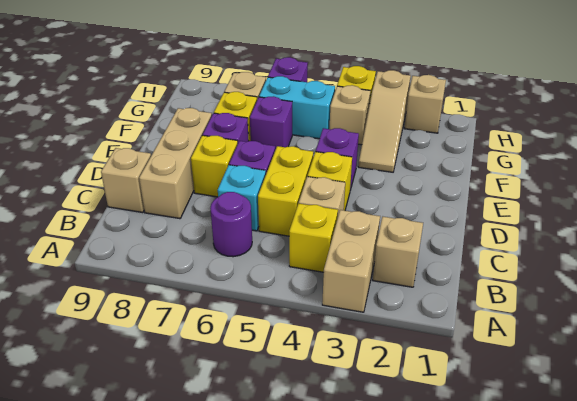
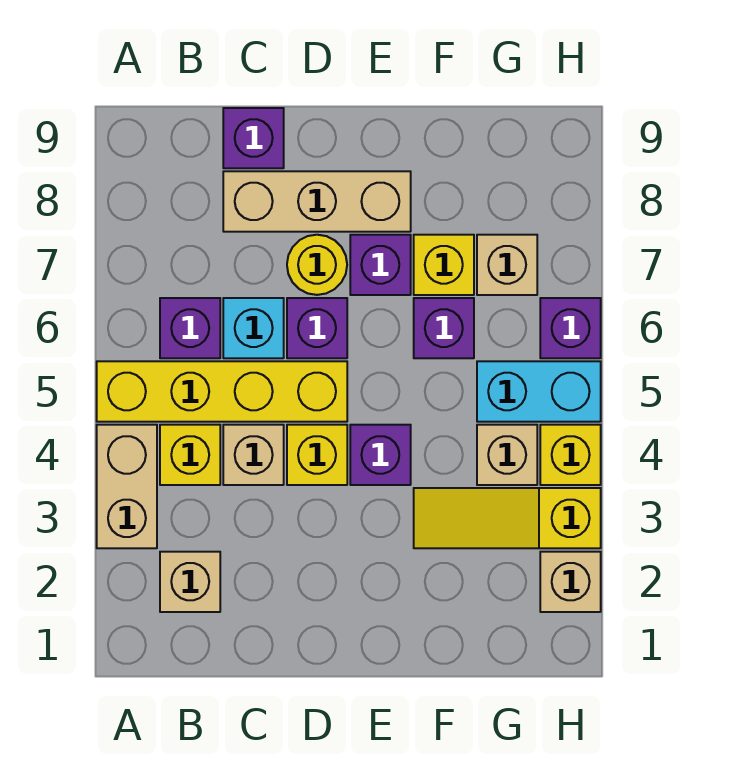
tan brick A3:B3 level 1 -> tan brick A3:A4 level 1
purple round brick B6 level 1 -> purple brick B6 level 1
yellow brick C5:D5 level 1 -> yellow brick A5:D5 level 1
tan brick C9 level 1 -> purple brick C9 level 1
yellow brick D7 level 1 -> yellow round brick D7 level 1
tan slope F3:H3 level 1 top H -> yellow slope F3:H3 level 1 top H
cyan brick G5:G6 level 1 -> cyan brick G5:H5 level 1

